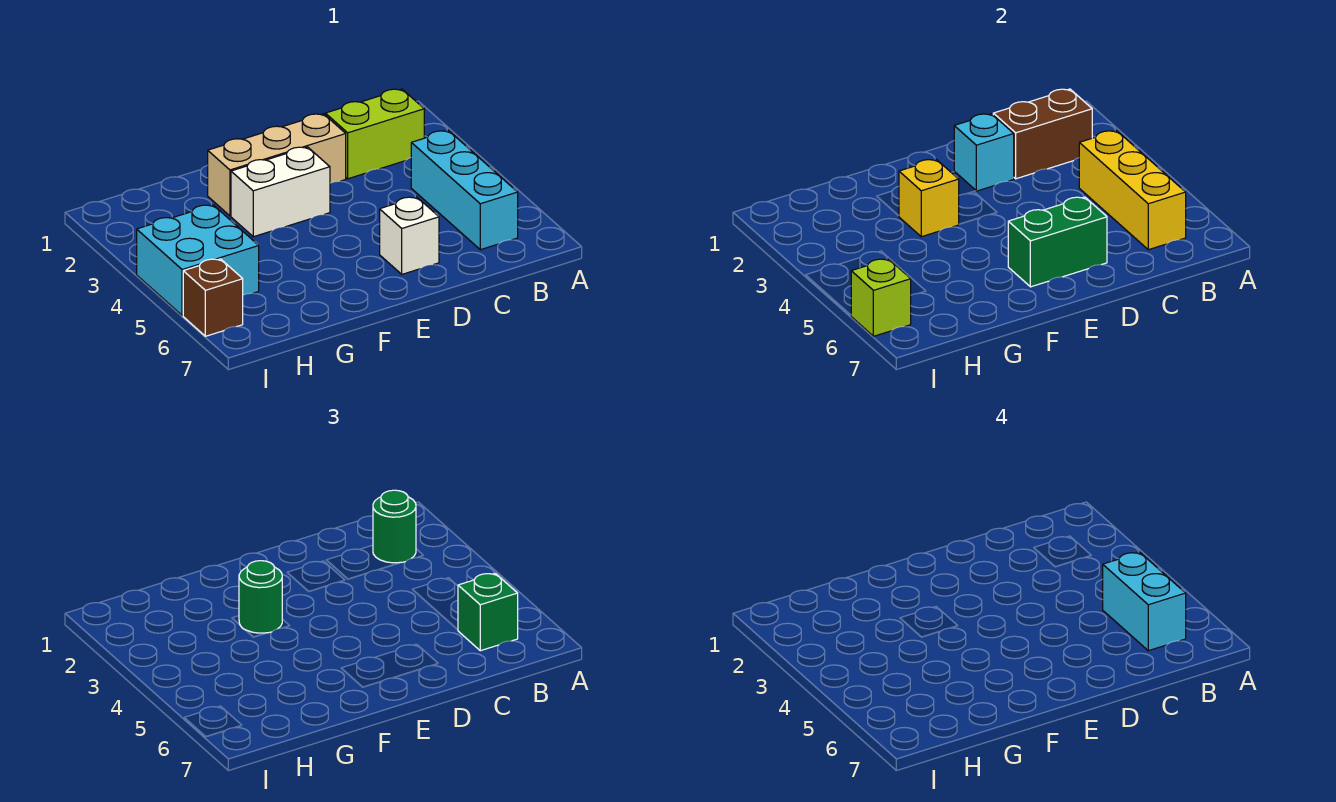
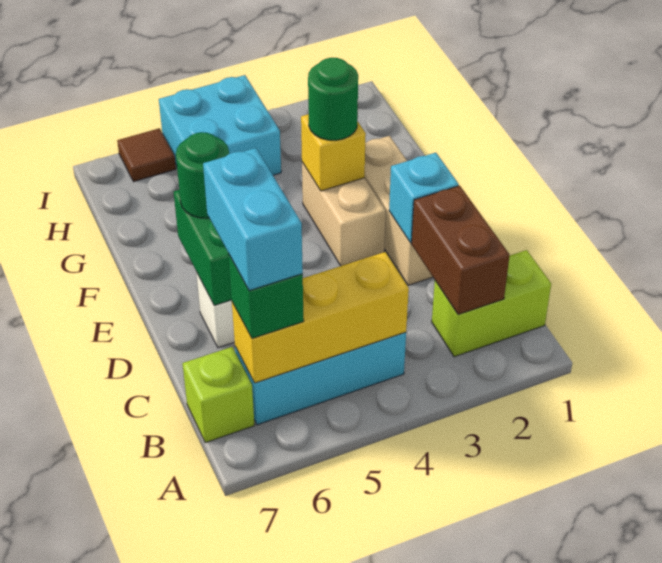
lime brick B2:C2 level 1 -> lime brick B1:B2 level 1
green round brick B2 level 3 -> green round brick E6 level 3
cyan brick B5:B6 level 4 -> cyan brick B6:C6 level 4
white brick E3:F3 level 1 -> tan brick E3:F3 level 1
brown brick I6 level 1 -> brown tile I6 level 1
lime brick I6 level 2 -> lime brick B7 level 1

